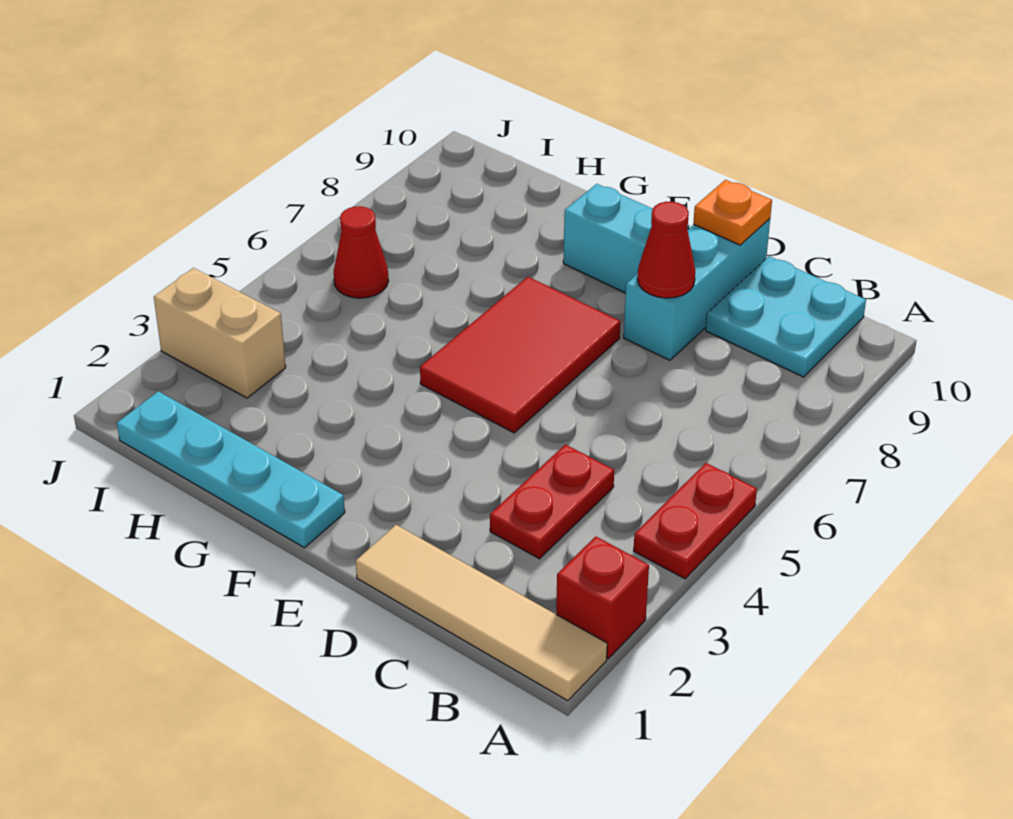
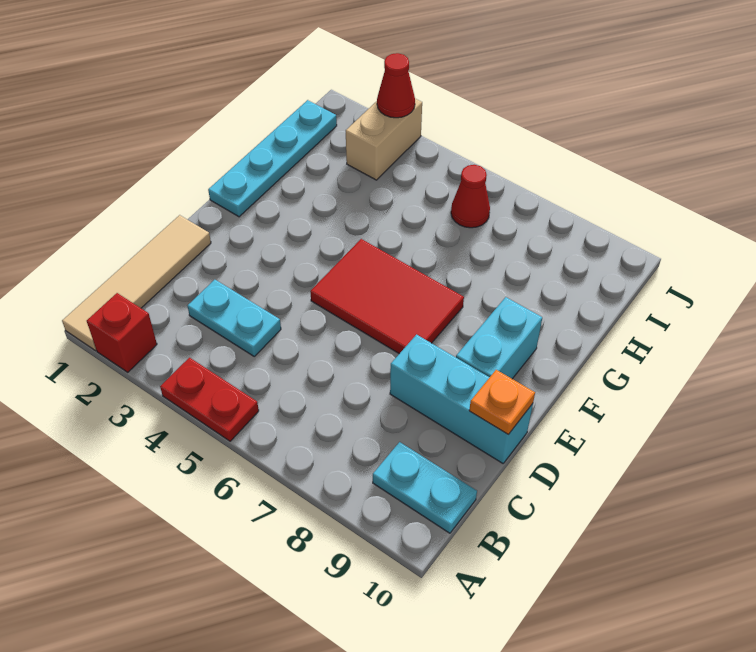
cyan plate B9:C10 level 1 -> cyan plate B9:B10 level 1
red plate C3:C4 level 1 -> cyan plate C3:C4 level 1
red cone D8 level 2 -> red cone J3 level 2

